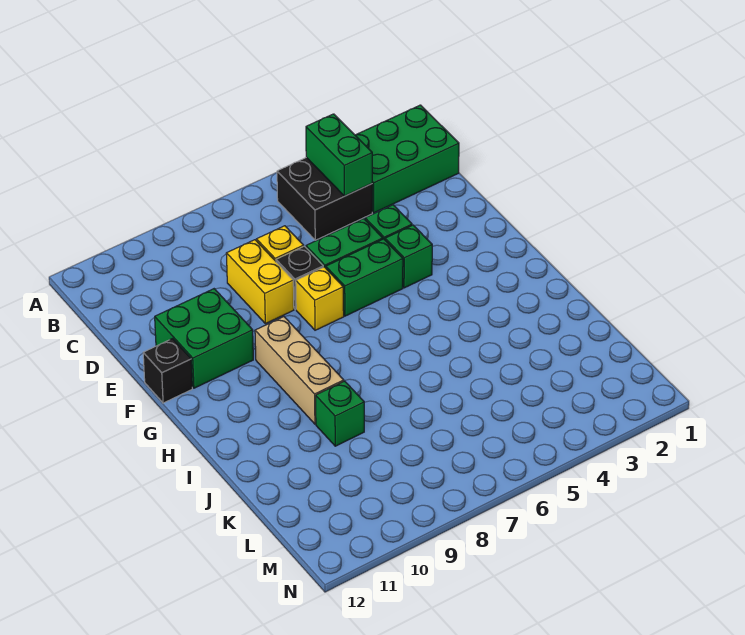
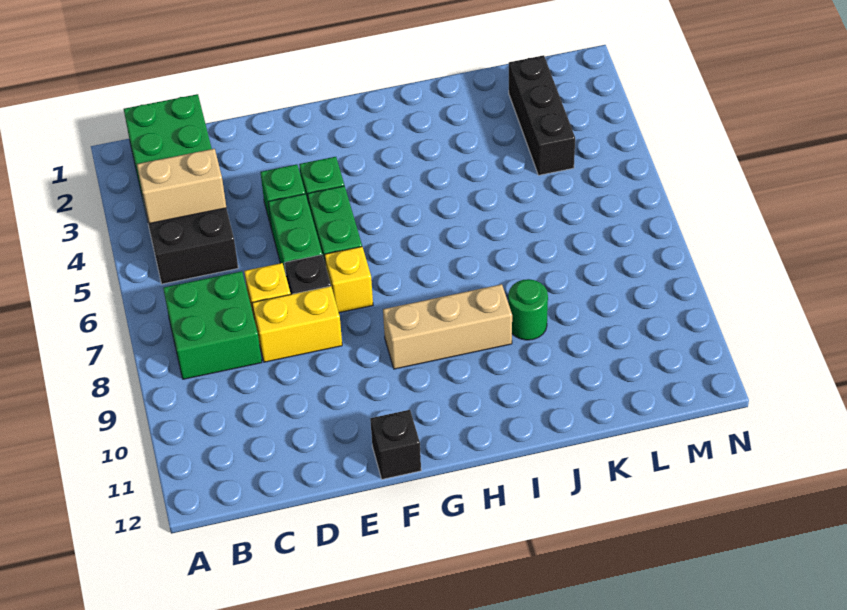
green brick B4:C4 level 2 -> tan brick B4:C4 level 2
green brick E10:F11 level 1 -> green brick B7:C8 level 1
green brick J9 level 1 -> green round brick J9 level 1
none -> black brick L2:L4 level 1

